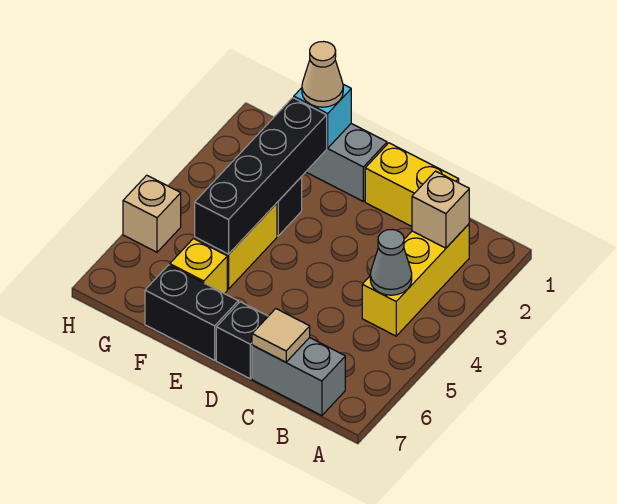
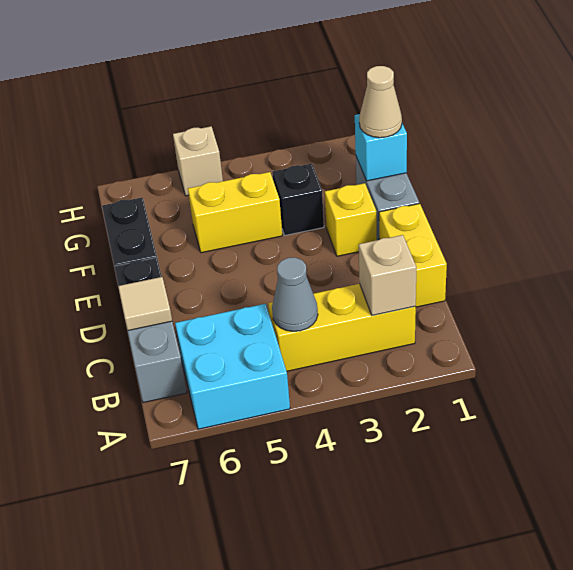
none -> cyan brick A5:B6 level 1
black brick F2:F5 level 2 -> none
yellow brick F6 level 1 -> yellow brick E2 level 1

